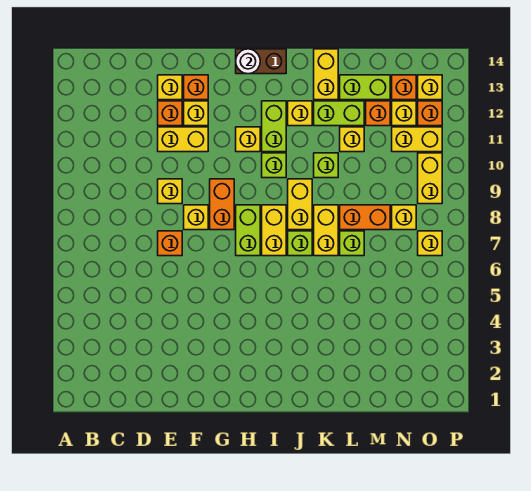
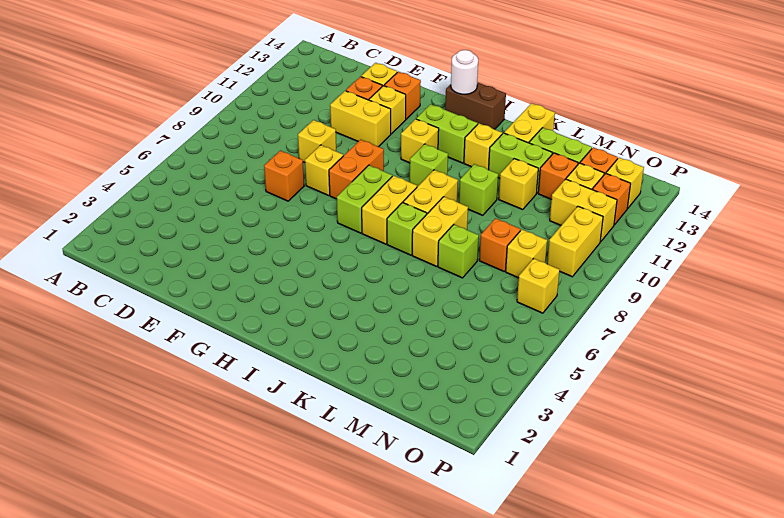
lime brick I11:I12 level 1 -> lime brick H12:I12 level 1
orange brick L8:M8 level 1 -> orange brick M8 level 1

